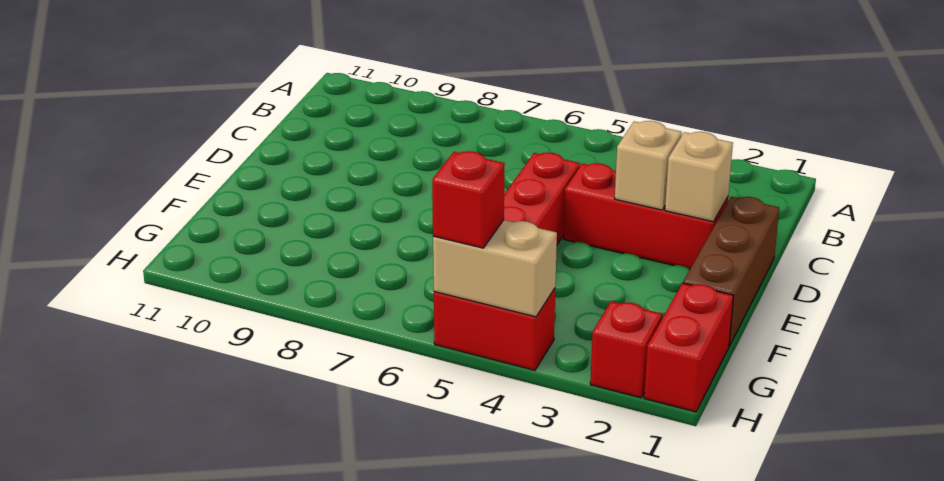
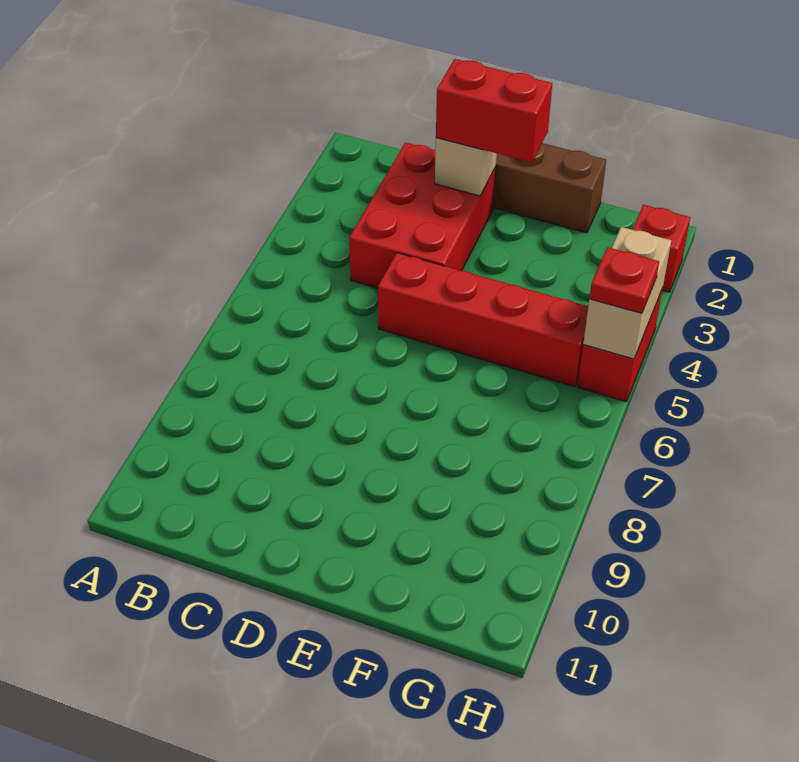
red brick D2:D4 level 1 -> red brick C2:D4 level 1
tan brick D3 level 2 -> none
red brick G1:H1 level 1 -> red brick D2:E2 level 3
red brick H5 level 3 -> red plate H5 level 3

